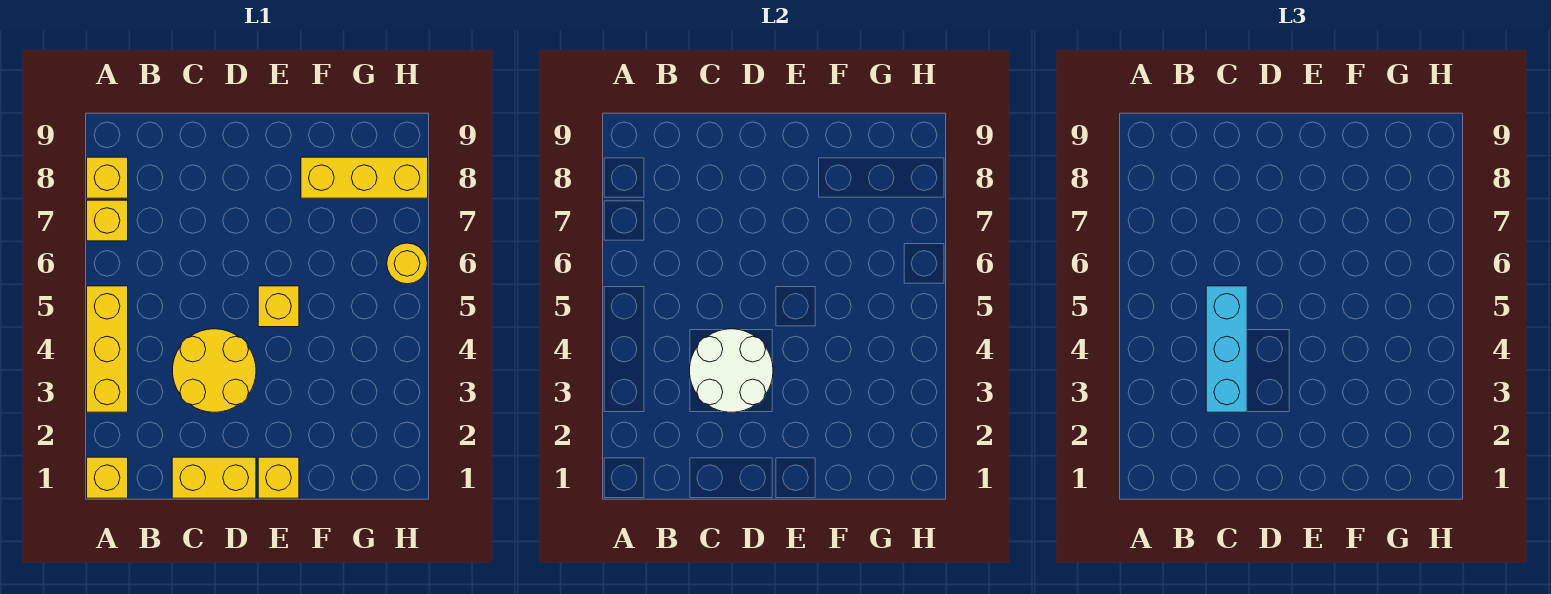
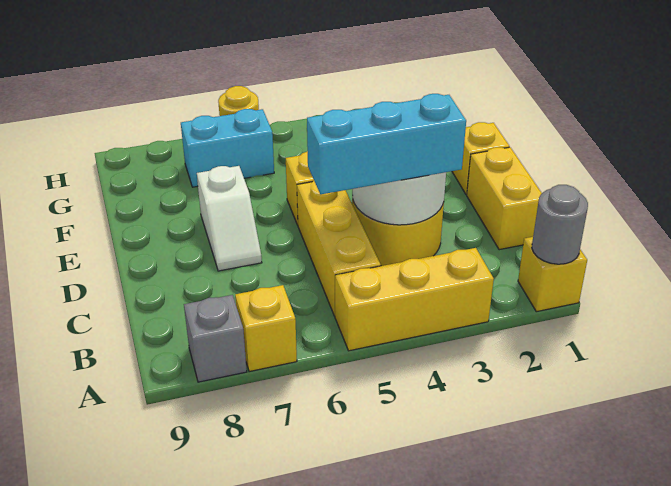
none -> grey round brick A1 level 2
yellow brick A8 level 1 -> grey brick A8 level 1
none -> white slope D7:E7 level 1 top E
yellow brick F8:H8 level 1 -> yellow brick B5:D5 level 1
none -> cyan brick G6:G7 level 1

